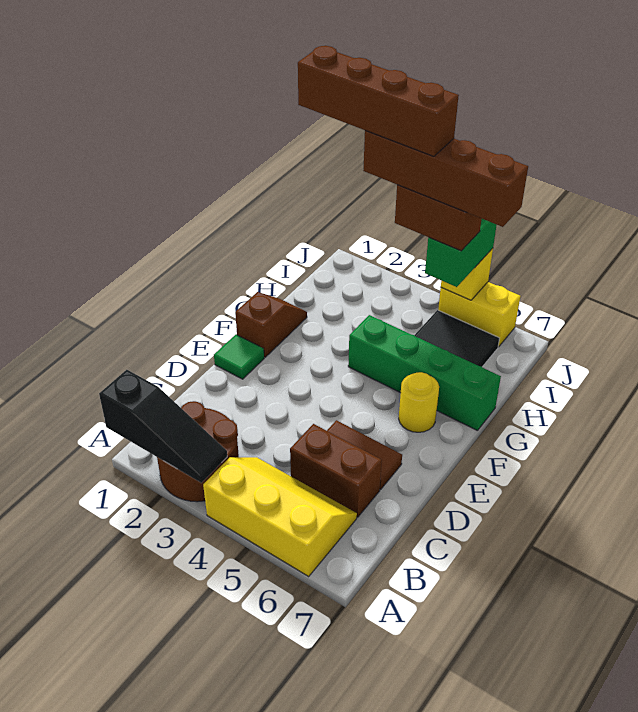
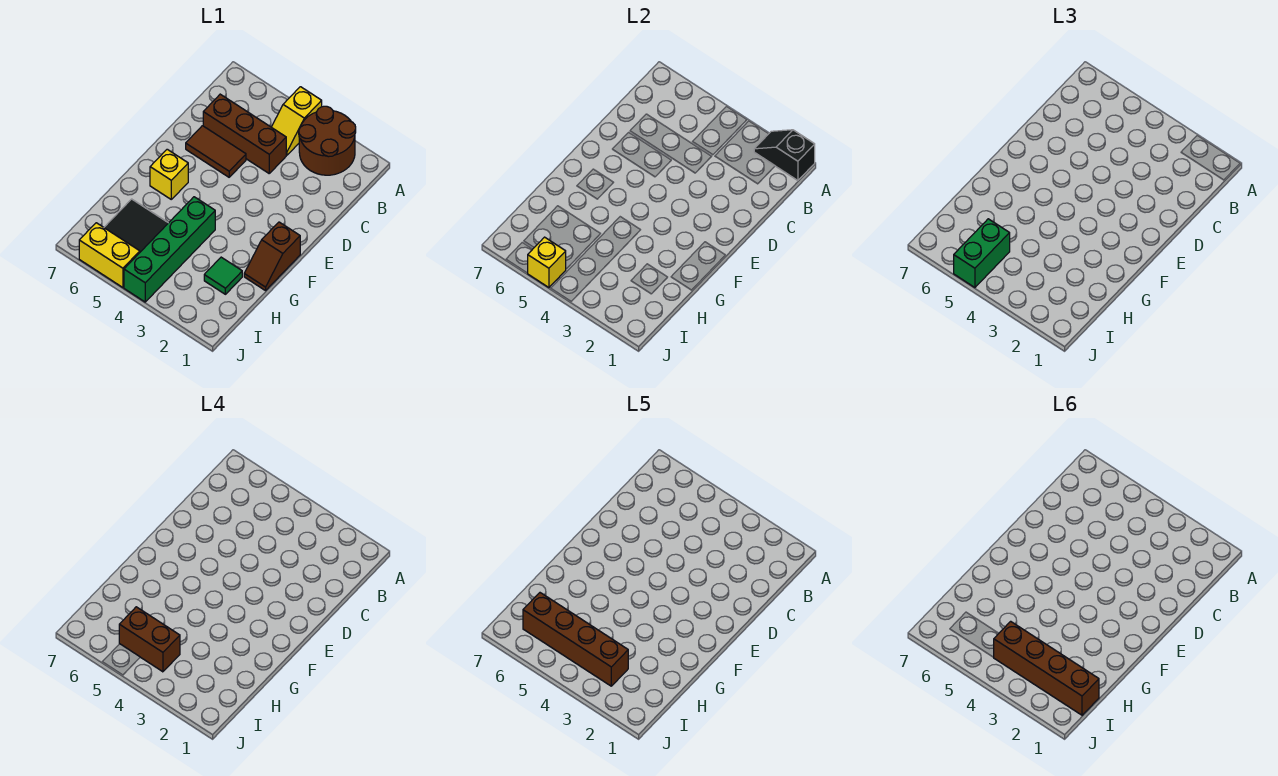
black slope A1:A3 level 2 top 1 -> black slope A1:A2 level 2 top 1
yellow slope A4:B6 level 1 top A -> yellow slope A4:B4 level 1 top A
brown brick C5:C6 level 1 -> brown brick C4:C6 level 1
green tile E1 level 1 -> green tile H2 level 1
yellow round brick F6 level 1 -> yellow brick F6 level 1
green brick G4:G7 level 1 -> green brick G4:J4 level 1

